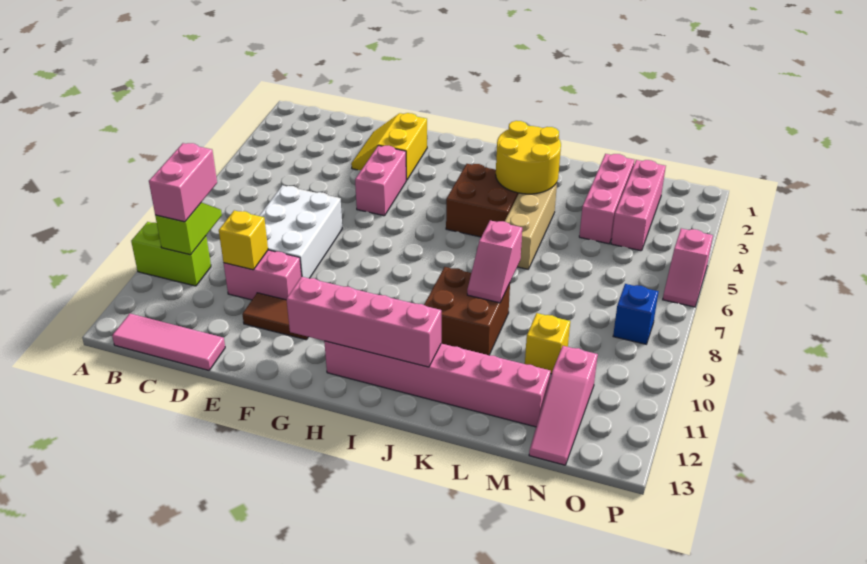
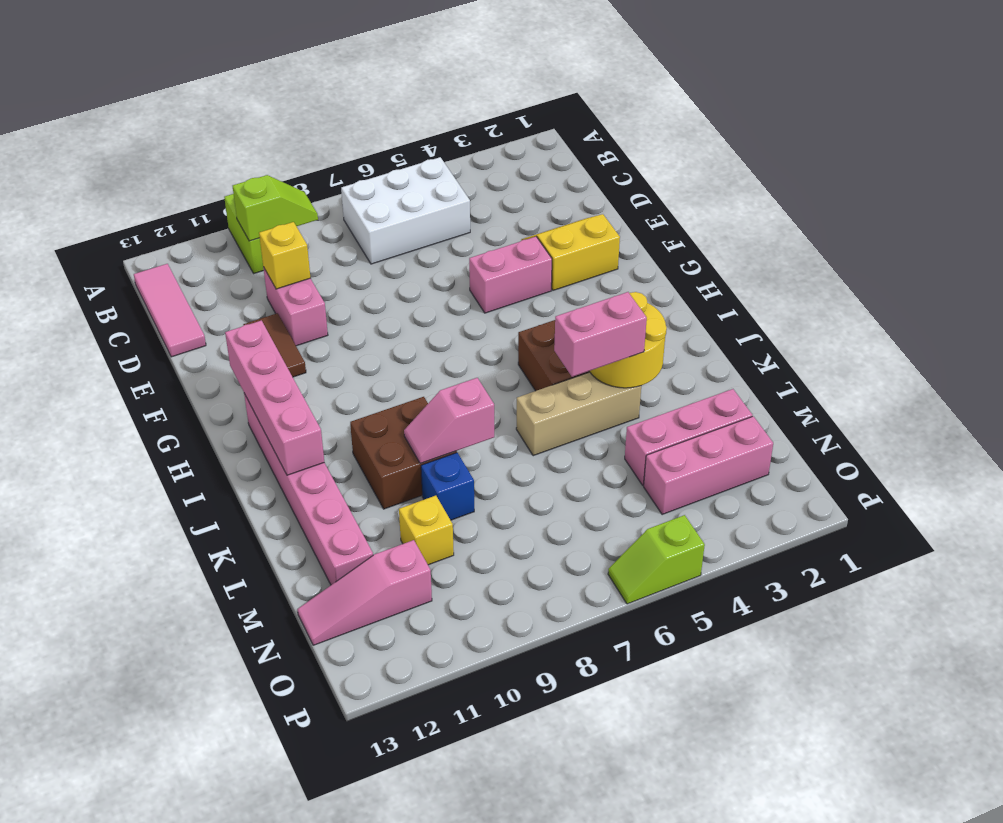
pink brick B9:B10 level 3 -> pink brick K4:K5 level 3
white brick D7:E9 level 1 -> white brick B5:C7 level 1
blue brick O8 level 1 -> blue brick L9 level 1
pink slope P5:P6 level 1 top 5 -> lime slope P5:P6 level 1 top 5

